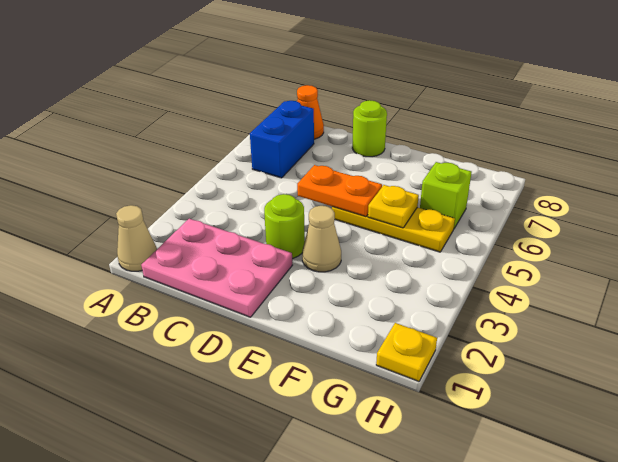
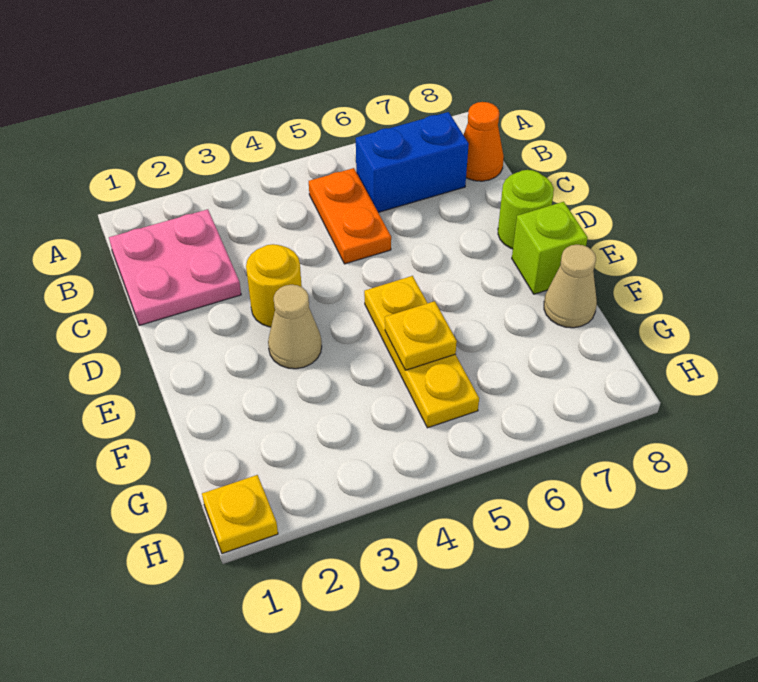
tan cone A1 level 1 -> tan cone F8 level 1
pink plate B1:D2 level 1 -> pink plate B1:C2 level 1
lime round brick D3 level 1 -> yellow round brick D3 level 1
orange plate D5:E5 level 2 -> orange plate B5:C5 level 1
lime brick G6 level 1 -> lime brick E8 level 1

